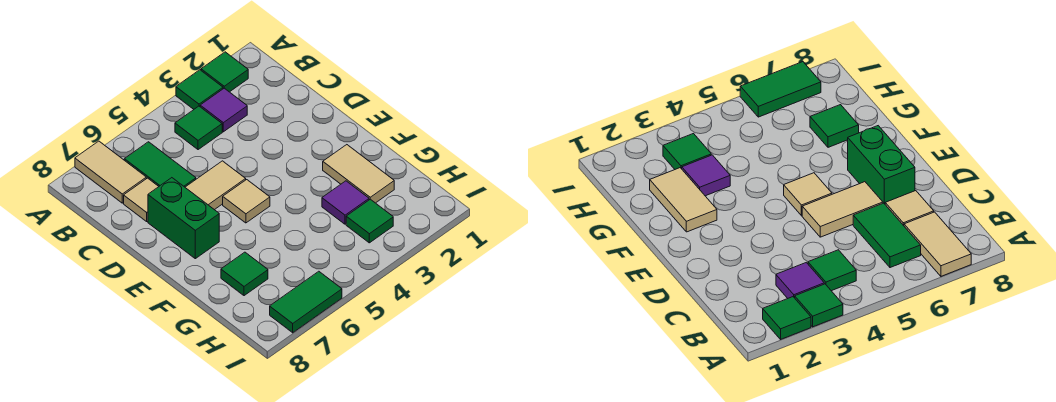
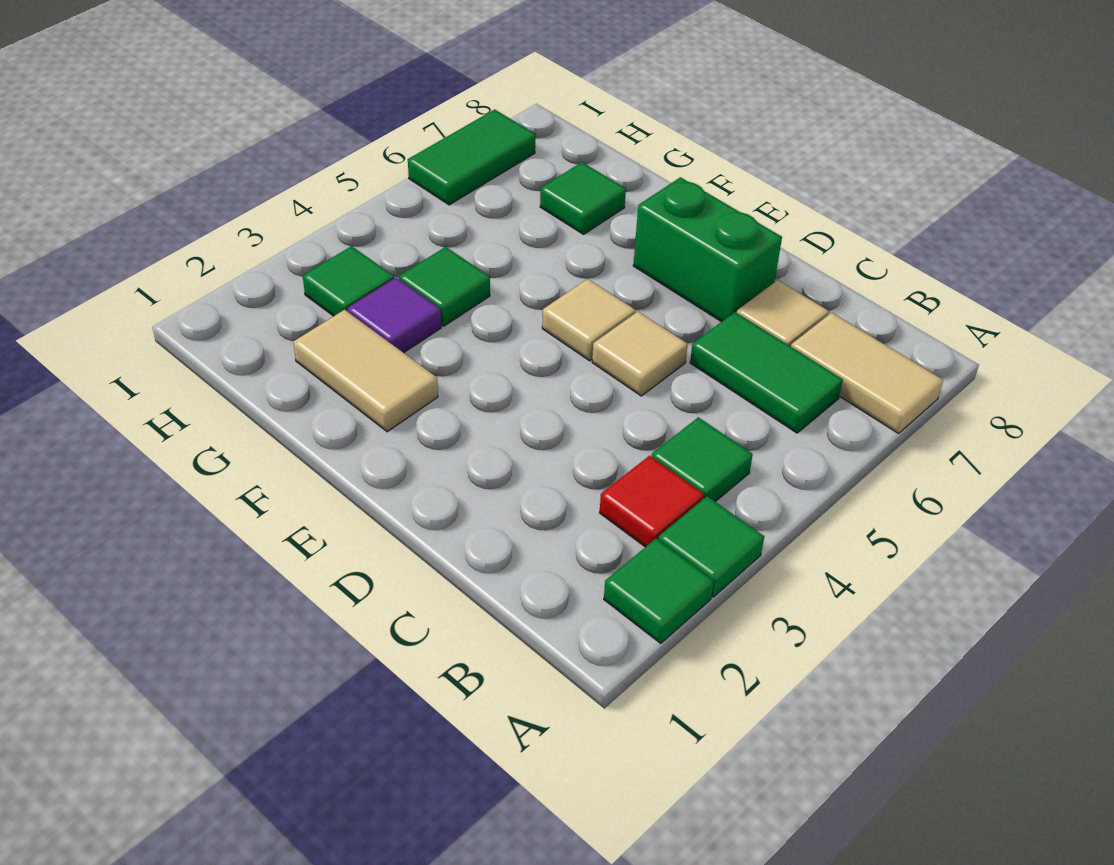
purple tile B3 level 1 -> red tile B3 level 1
tan tile D5:D6 level 1 -> tan tile D5 level 1
none -> green tile G4 level 1

